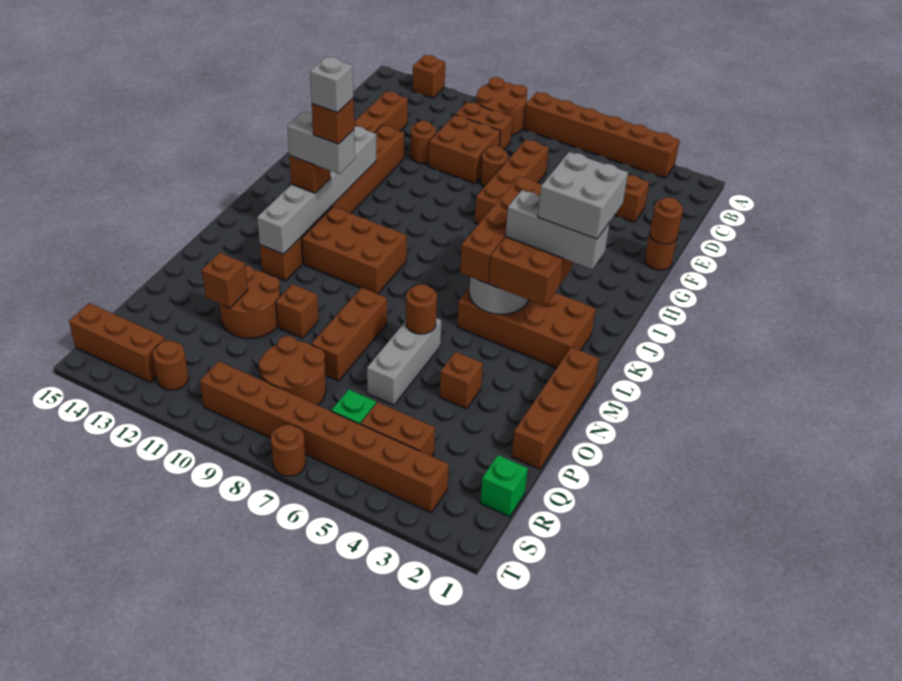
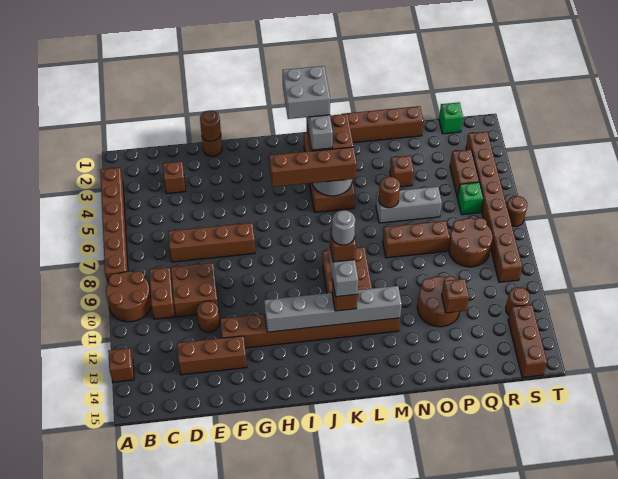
brown round brick E8 level 1 -> none
grey brick K11 level 6 -> grey round brick K11 level 6
brown brick O10 level 1 -> none

